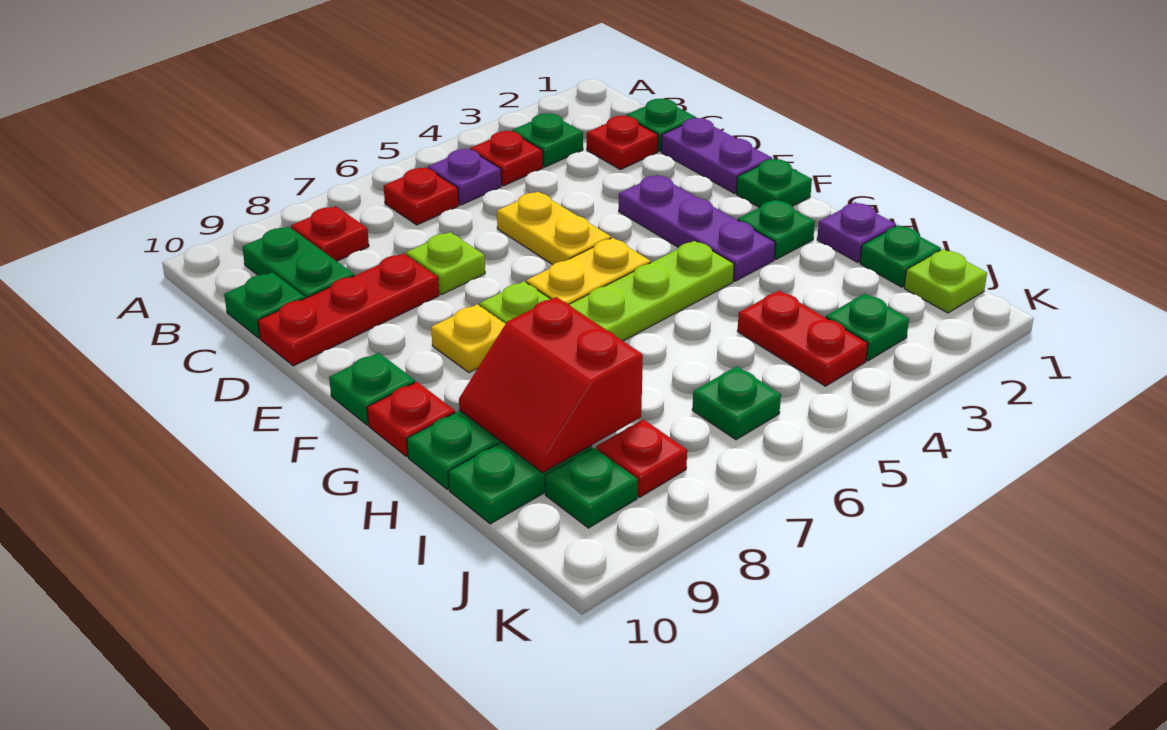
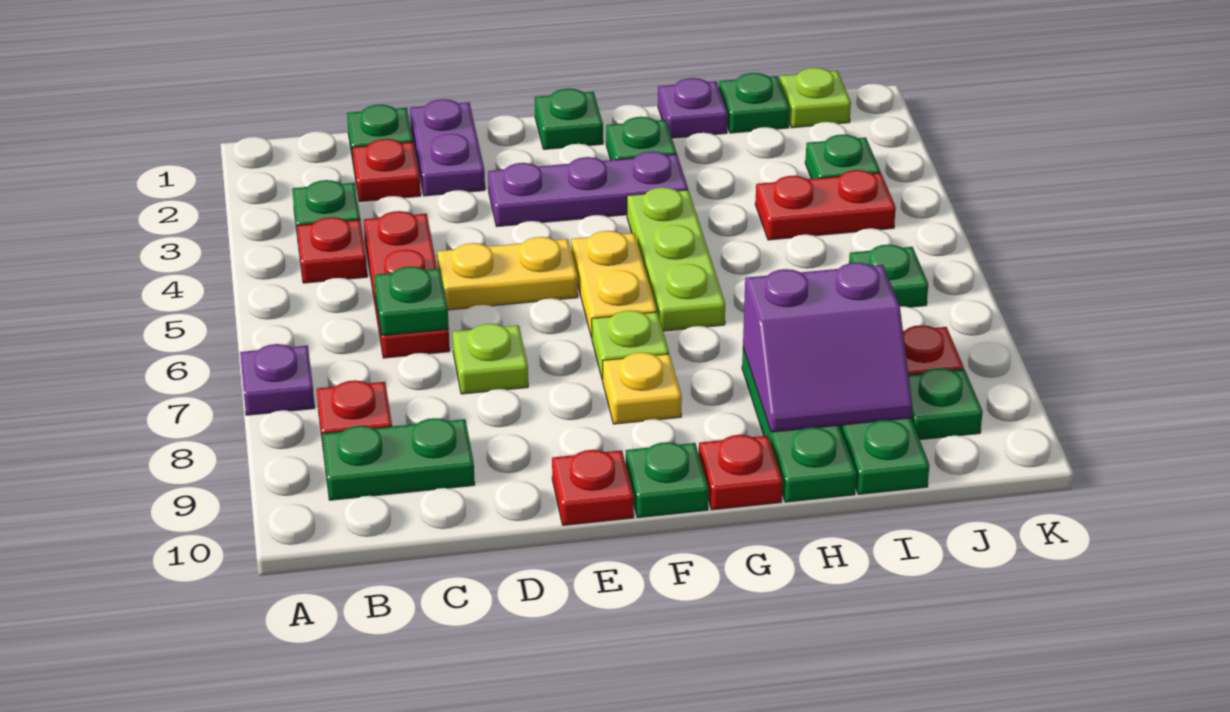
purple plate B5 level 1 -> purple plate A7 level 1
red plate B6 level 1 -> red plate E10 level 1
green plate C10 level 1 -> green plate C6 level 2
purple plate D1:E1 level 1 -> purple plate D1:D2 level 1
red plate D8:D10 level 1 -> red plate C4:C6 level 1
red slope H8:I9 level 2 top 8 -> purple slope H8:I9 level 2 top 8

